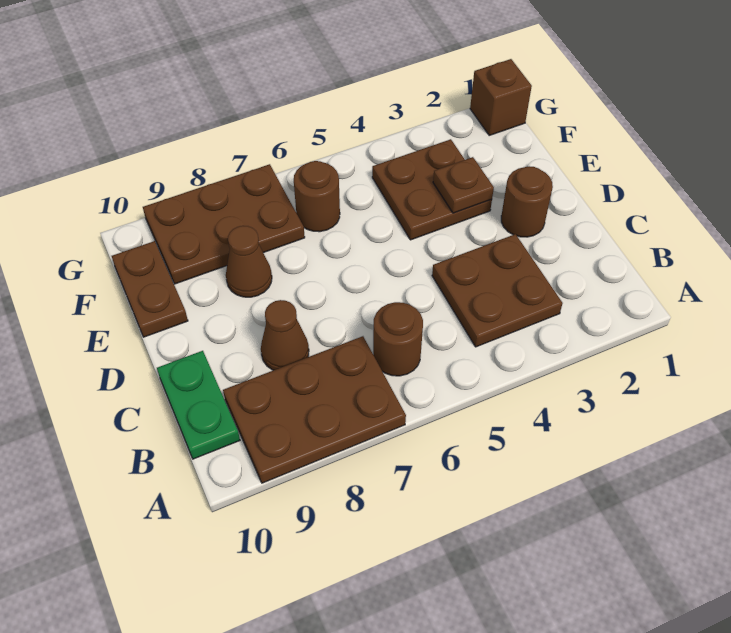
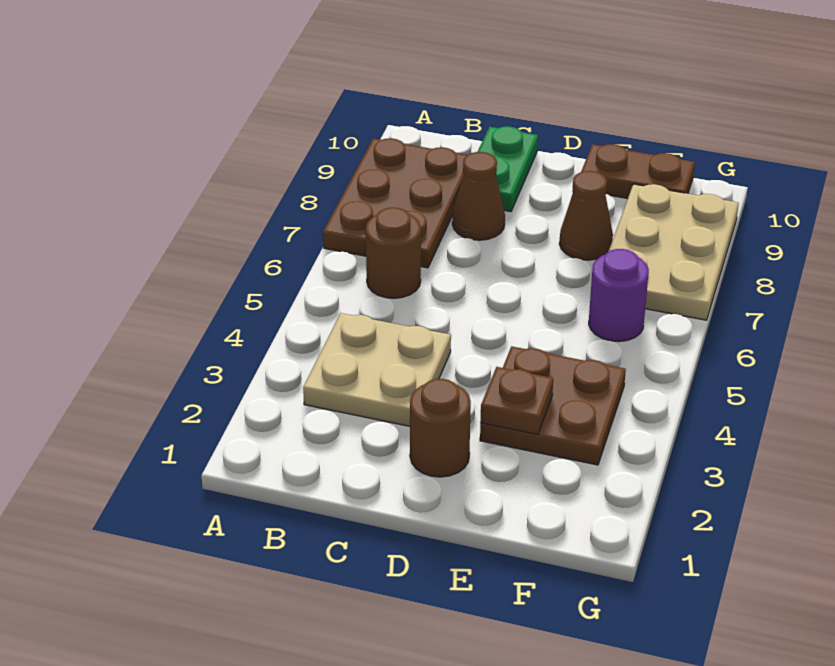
brown plate B3:C4 level 1 -> tan plate B3:C4 level 1
green plate B10:C10 level 1 -> green plate C9:C10 level 1
brown round brick F6 level 1 -> purple round brick F6 level 1
brown plate F7:G9 level 1 -> tan plate F7:G9 level 1
brown brick G1 level 1 -> none

